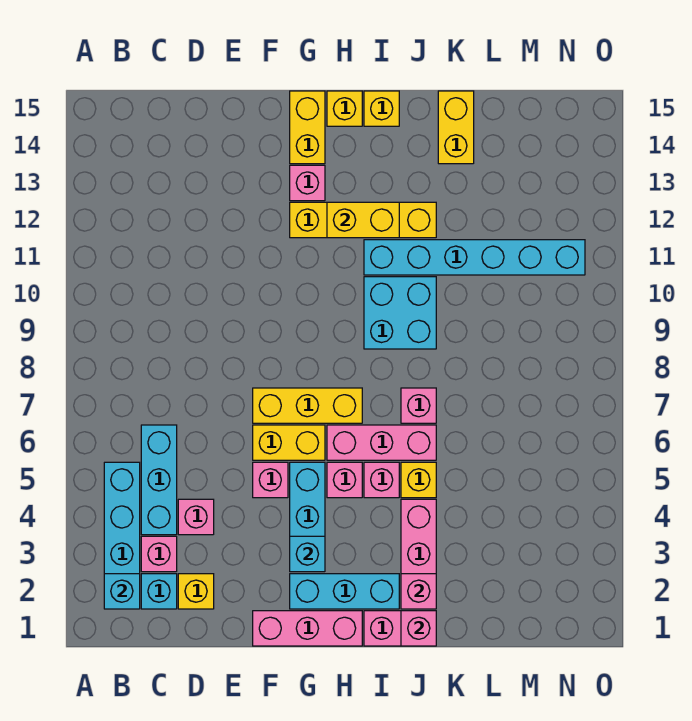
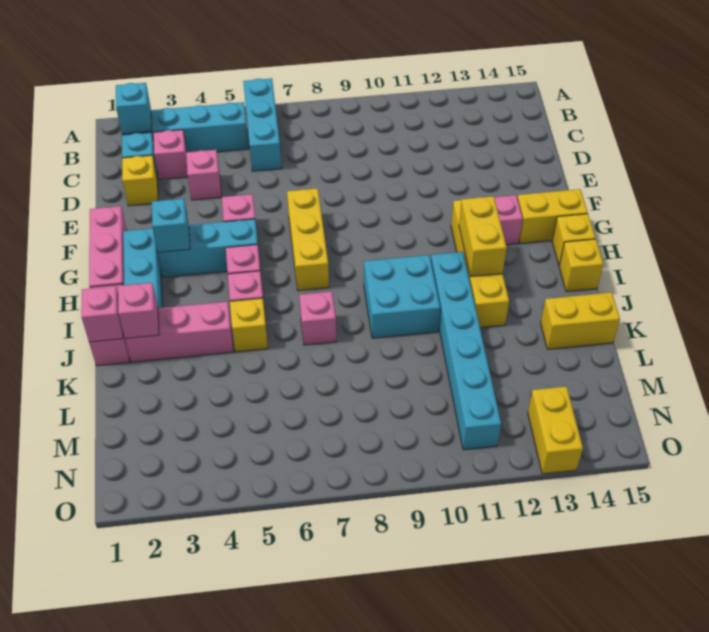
cyan brick C4:C6 level 1 -> cyan brick A6:C6 level 1
yellow brick F6:G6 level 1 -> yellow brick N13:O13 level 1
pink brick H6:J6 level 1 -> none

